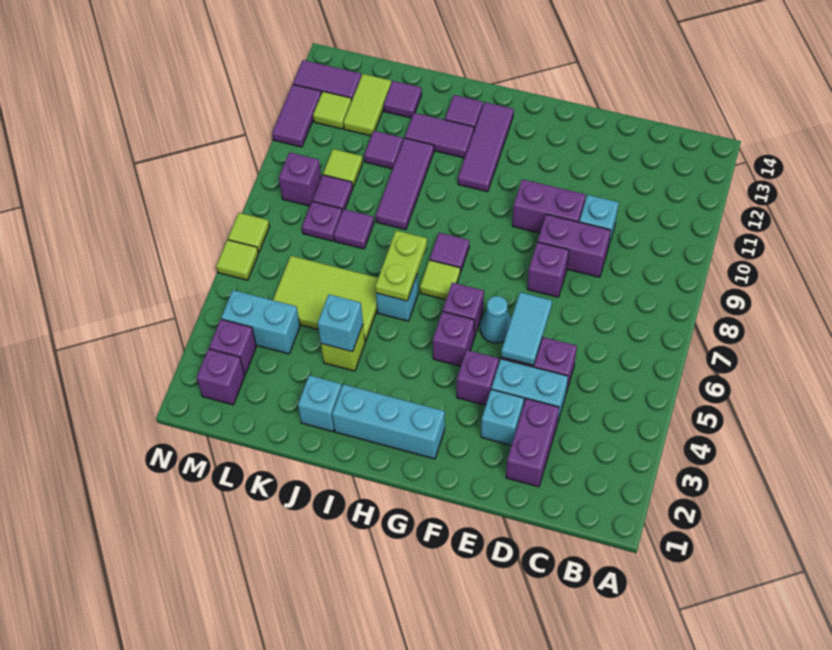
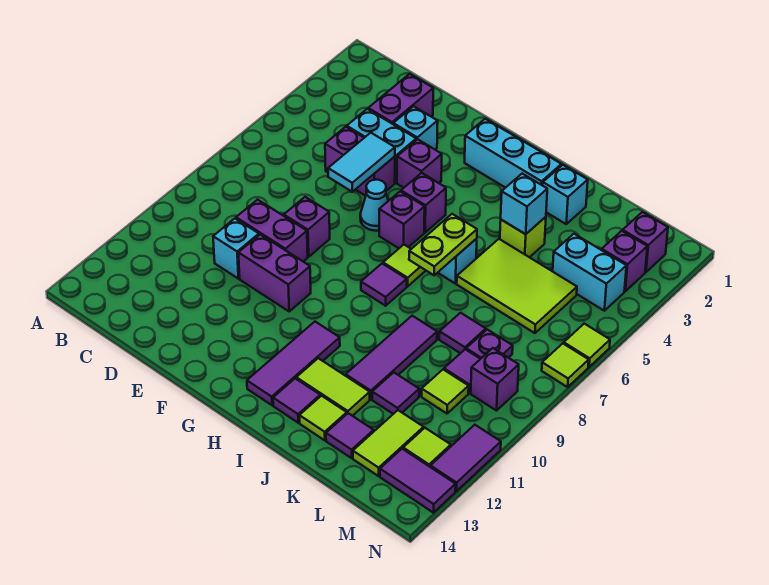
purple tile I12:J12 level 1 -> lime tile I12:J12 level 1
none -> lime tile J13 level 1

